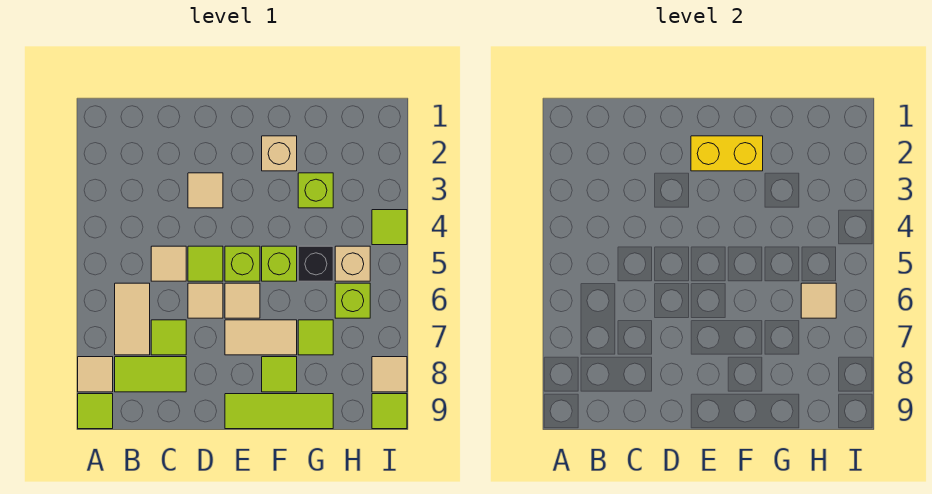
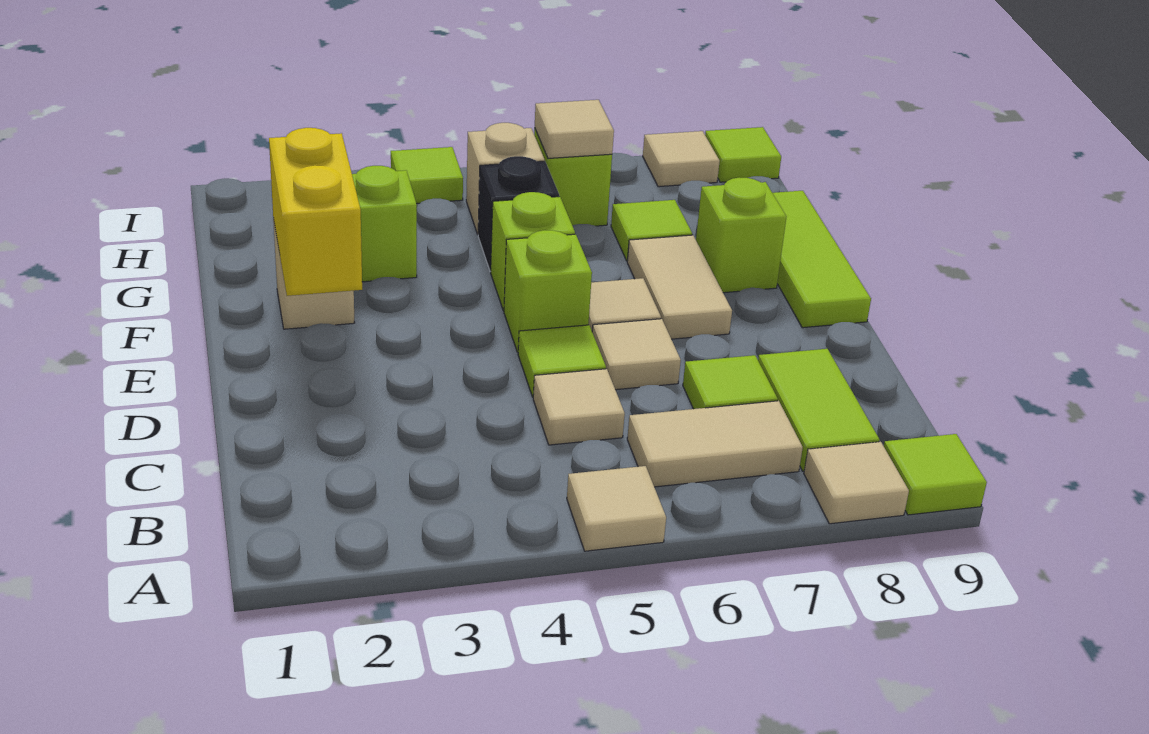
tan tile D3 level 1 -> tan tile A5 level 1
lime tile F8 level 1 -> lime brick F8 level 1

